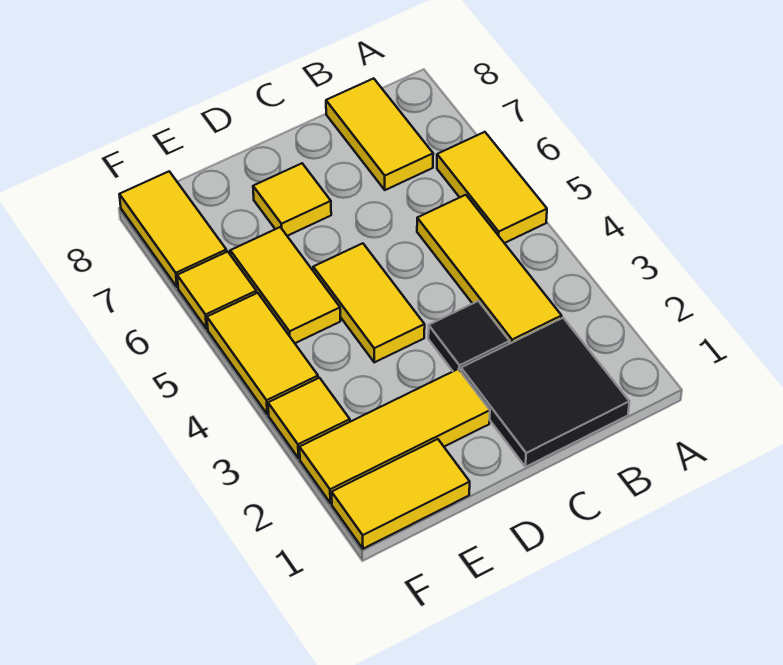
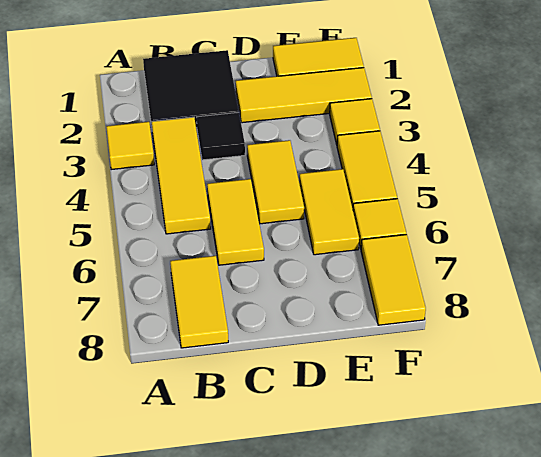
yellow tile A5:A6 level 1 -> yellow tile C5:C6 level 1
yellow tile D7 level 1 -> yellow tile A3 level 1

